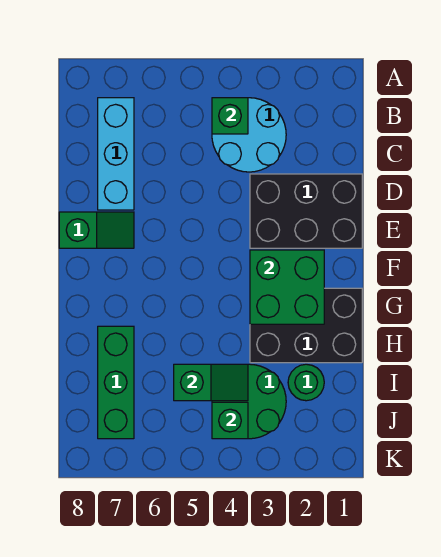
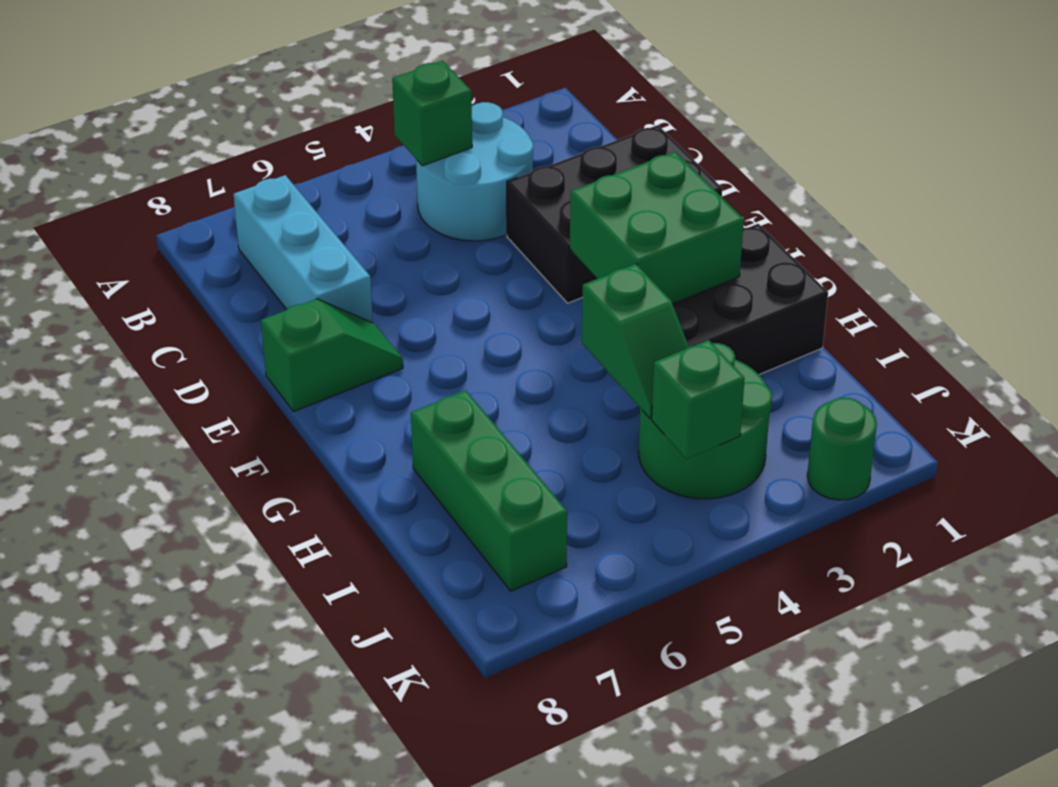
green round brick I2 level 1 -> green round brick K2 level 1
green slope I4:I5 level 2 top 5 -> green slope H4:I4 level 2 top H

